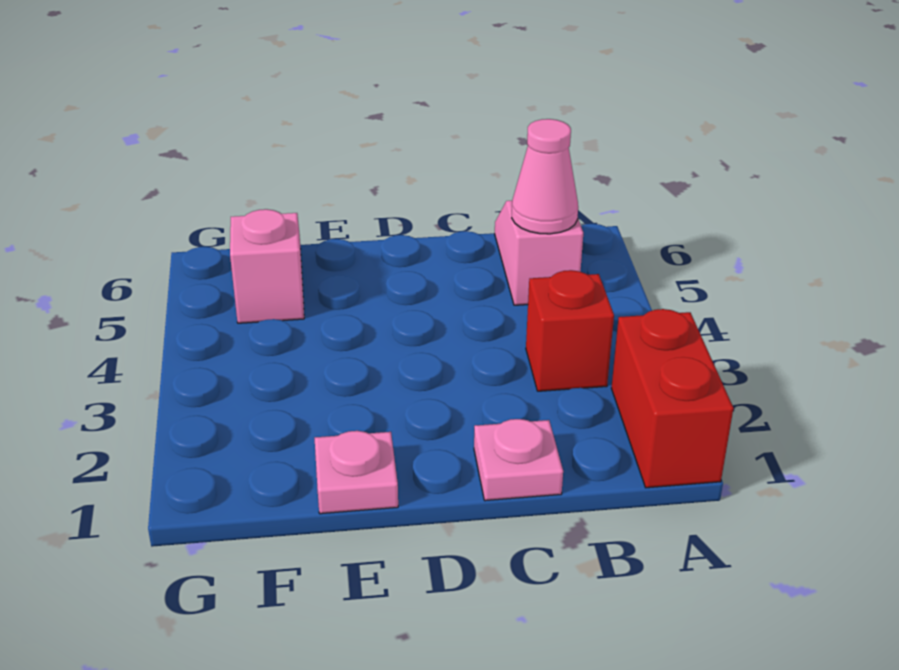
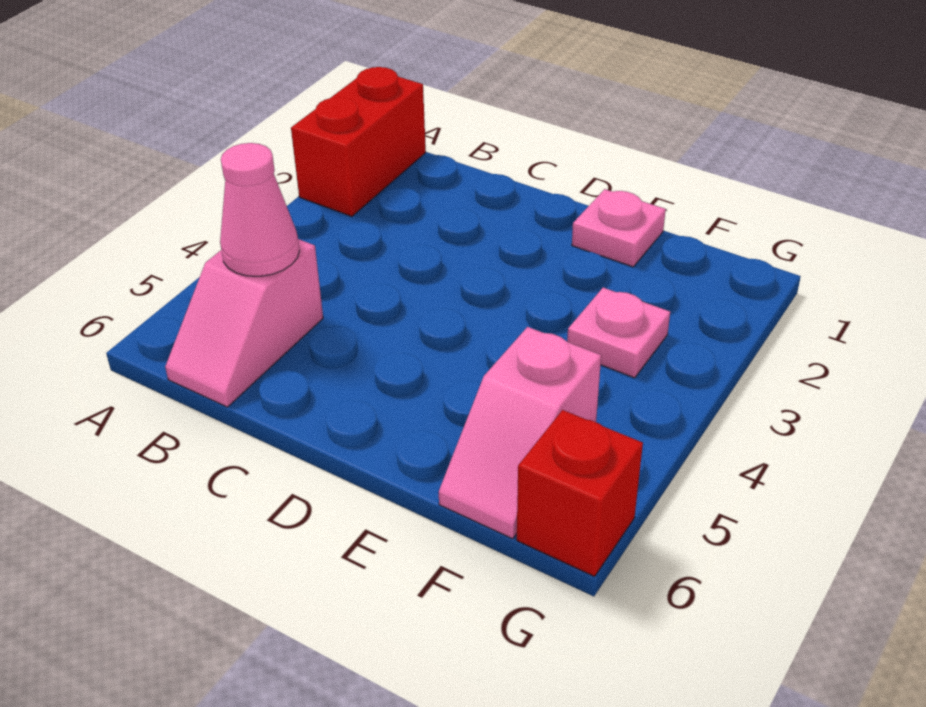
red brick B3 level 1 -> red brick G6 level 1
pink plate C1 level 1 -> pink plate F3 level 1

